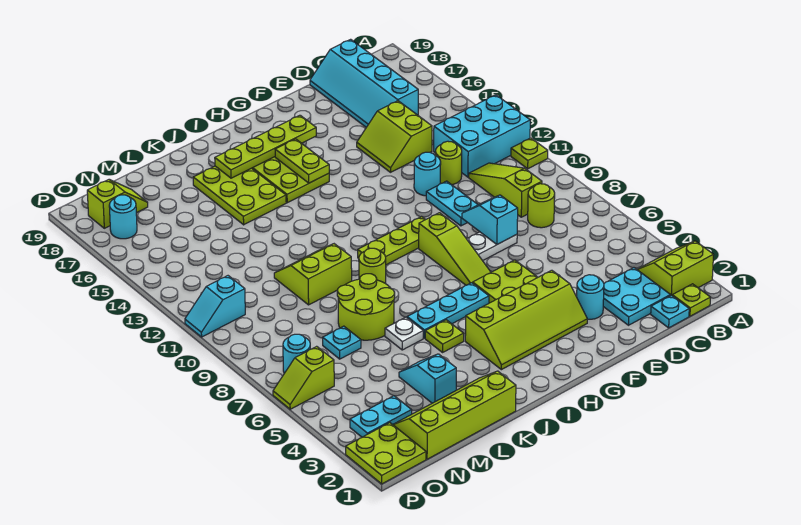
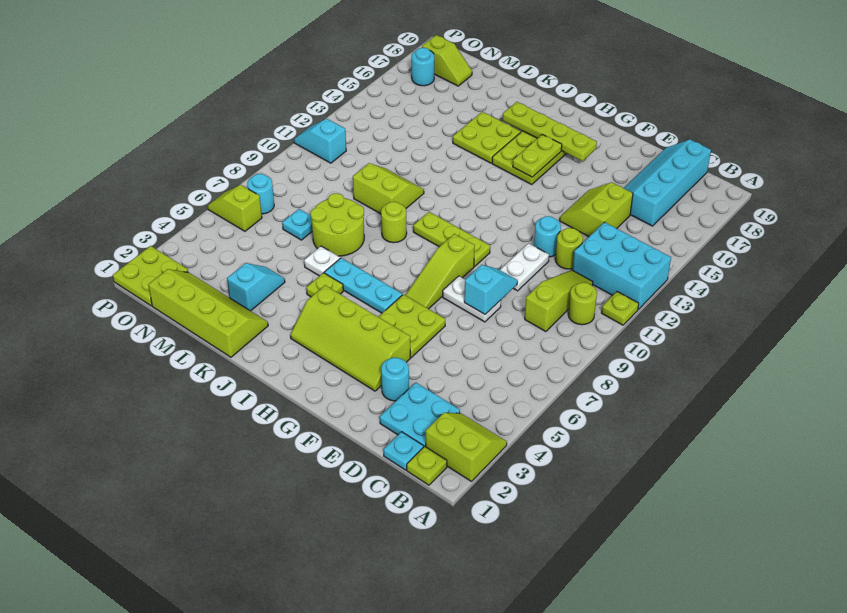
lime round brick C8 level 1 -> lime round brick B10 level 1
cyan plate E10:E11 level 1 -> white plate E10:E11 level 1
lime plate J15:K17 level 1 -> lime plate J15:K16 level 1
cyan plate N3:O3 level 1 -> none

